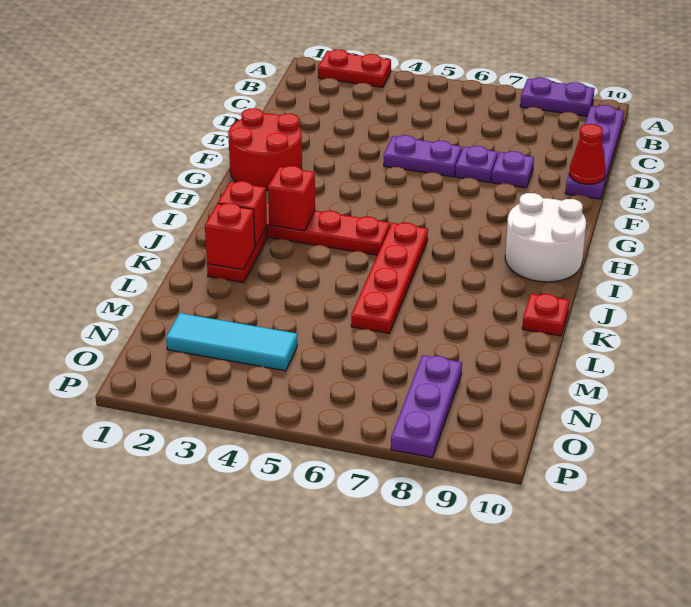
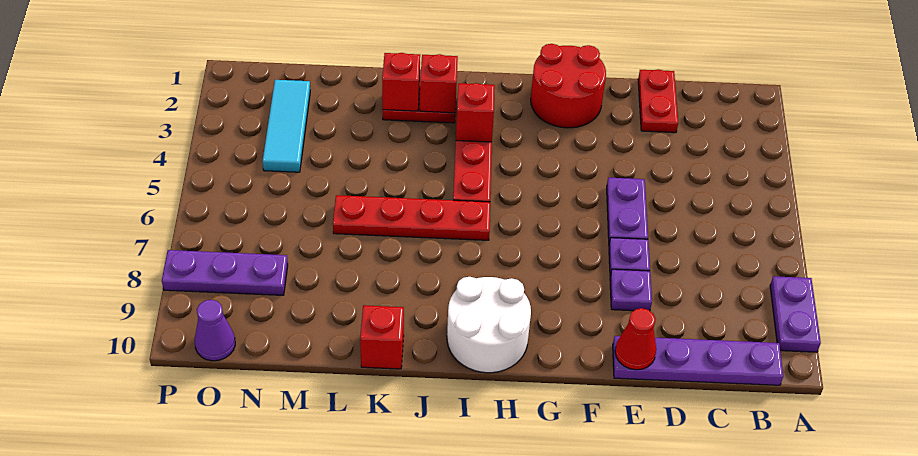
red plate A2:A3 level 1 -> red plate D1:D2 level 1
red plate K10 level 1 -> red brick K10 level 1
none -> purple cone O10 level 1

